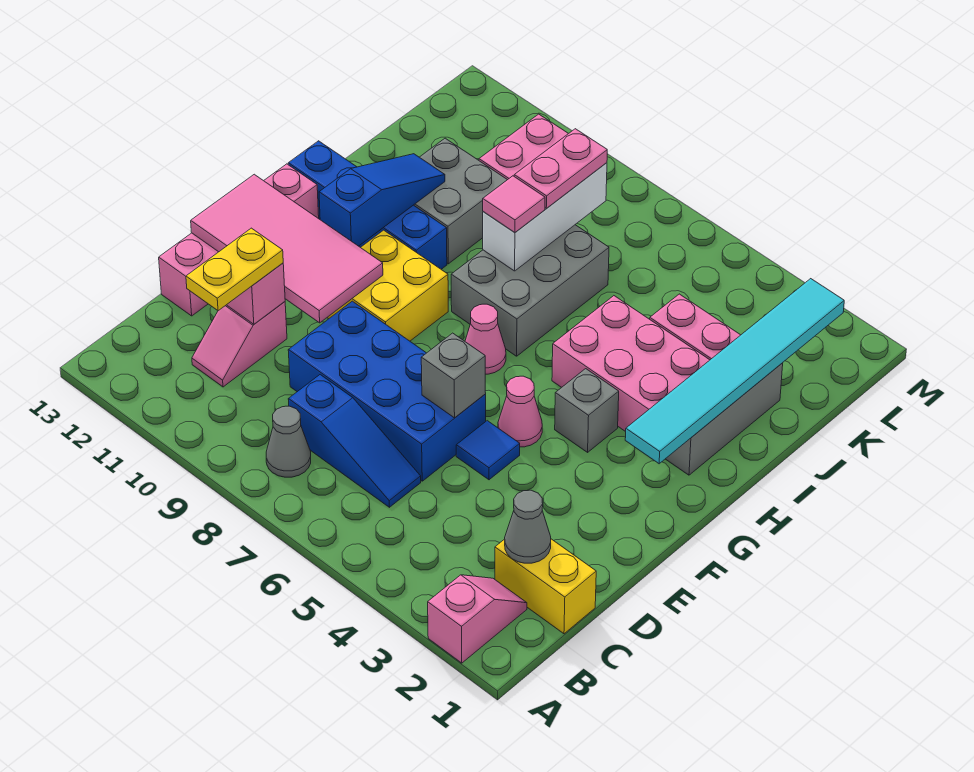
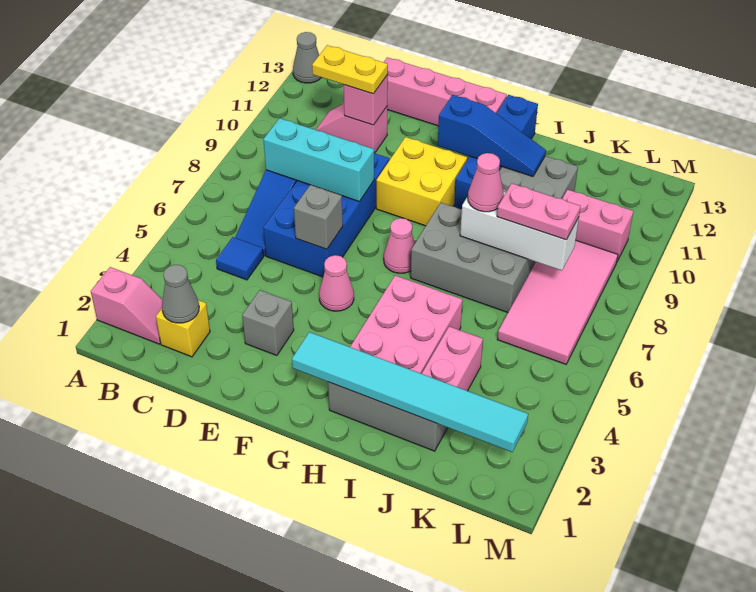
grey cone B8 level 1 -> grey cone A13 level 1
yellow brick C1:C2 level 1 -> yellow brick C2 level 1
none -> cyan brick C8:E8 level 2
blue tile E5 level 1 -> blue tile C5 level 1
pink tile E10:F13 level 2 -> pink tile K6:L9 level 1
grey brick G4 level 1 -> grey brick E3 level 1
pink tile I8 level 3 -> pink cone I8 level 3

